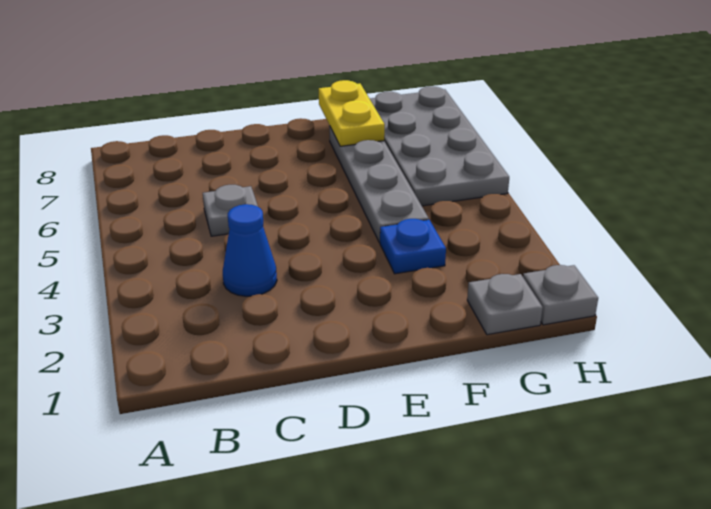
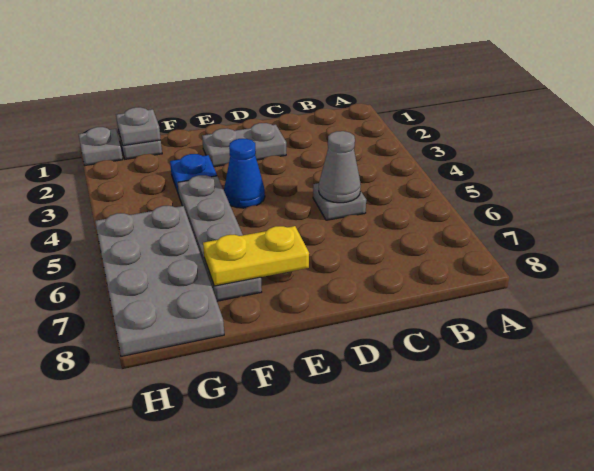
blue cone C3 level 1 -> blue cone E4 level 1
none -> grey cone C5 level 2
none -> grey plate D2:E2 level 1
yellow plate F7:F8 level 2 -> yellow plate E7:F7 level 2
none -> grey plate G1 level 2

